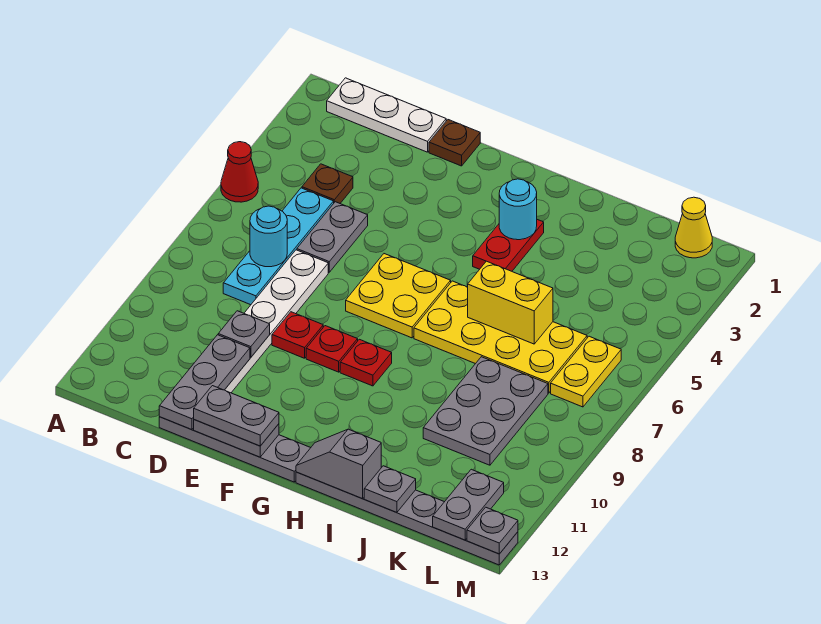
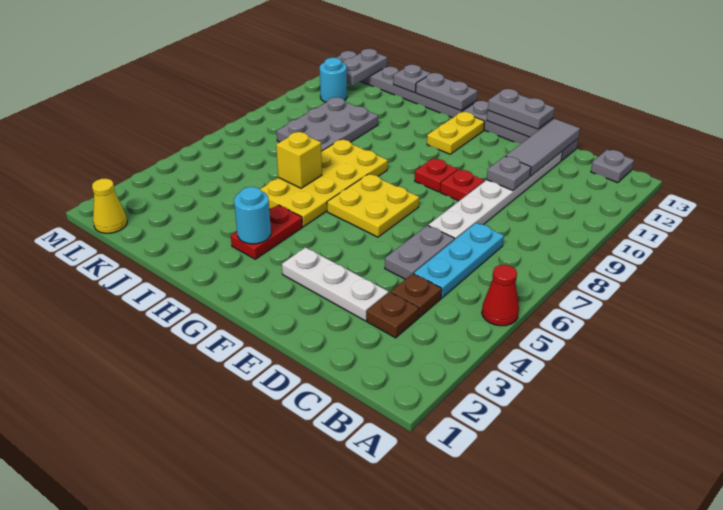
white plate B1:D1 level 1 -> white plate D3:F3 level 1
cyan plate C5:C8 level 1 -> cyan plate C5:C7 level 1
cyan round brick C7 level 2 -> cyan round brick L11 level 1
grey plate D11:D13 level 2 -> grey tile D11:D13 level 2
brown plate E1 level 1 -> brown plate C3 level 1
red plate G9 level 1 -> none
yellow plate H6:K7 level 1 -> yellow plate H5:I8 level 1
grey slope H13:I13 level 2 top I -> grey plate H13:I13 level 2
yellow brick I6:J6 level 2 -> yellow brick I6 level 2
yellow plate L6:L7 level 1 -> yellow plate G11:G12 level 1
grey plate M13 level 2 -> grey plate B13 level 1

